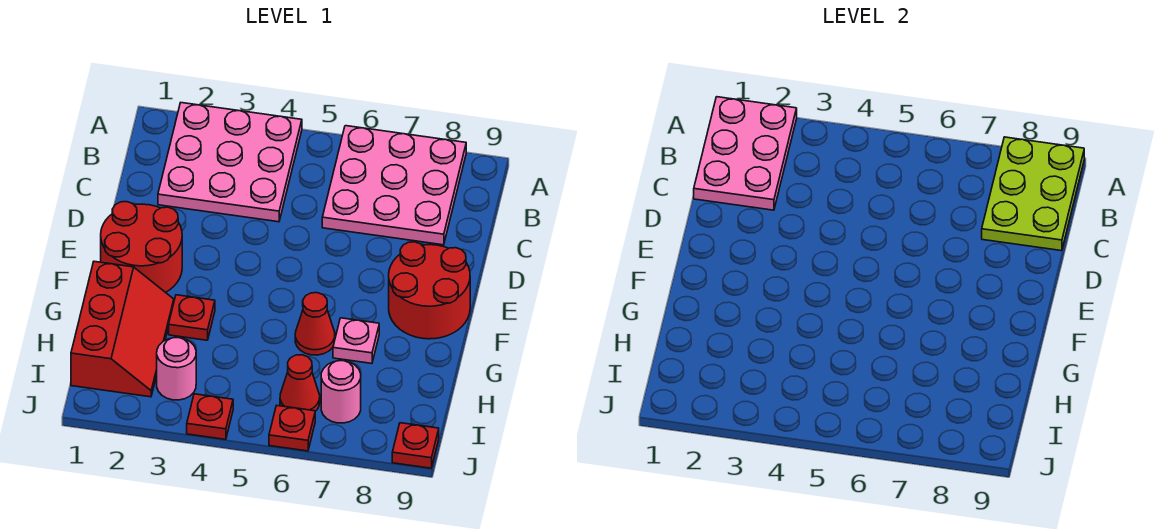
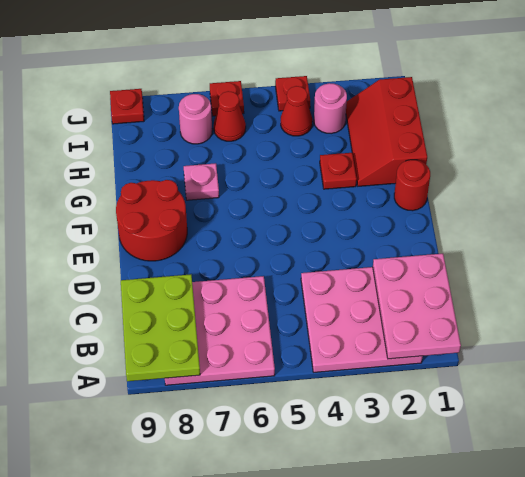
red round brick E1:F2 level 1 -> red round brick F1 level 1
red cone G6 level 1 -> red cone I4 level 1

